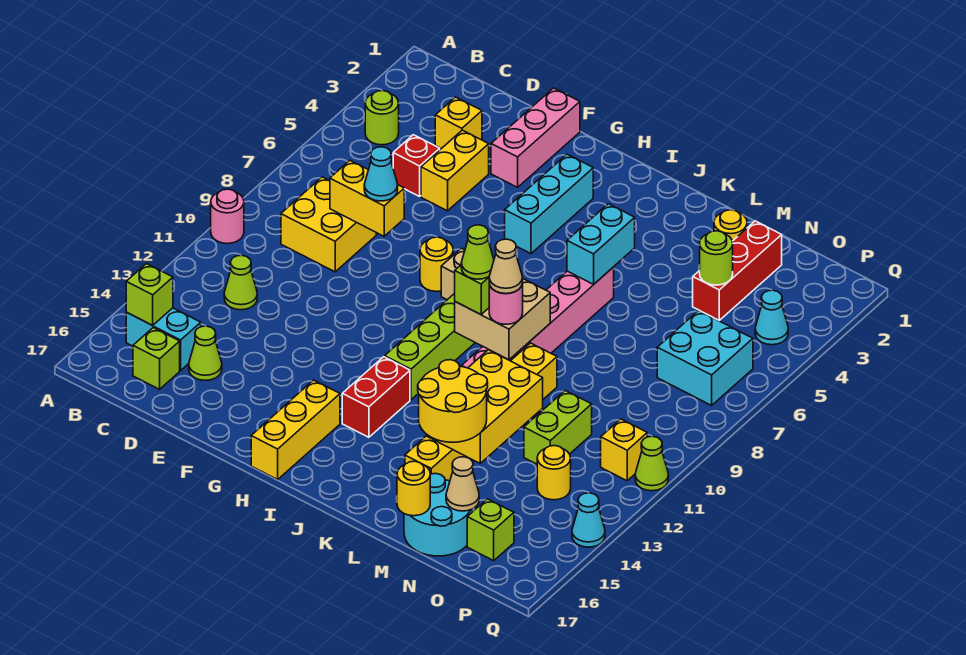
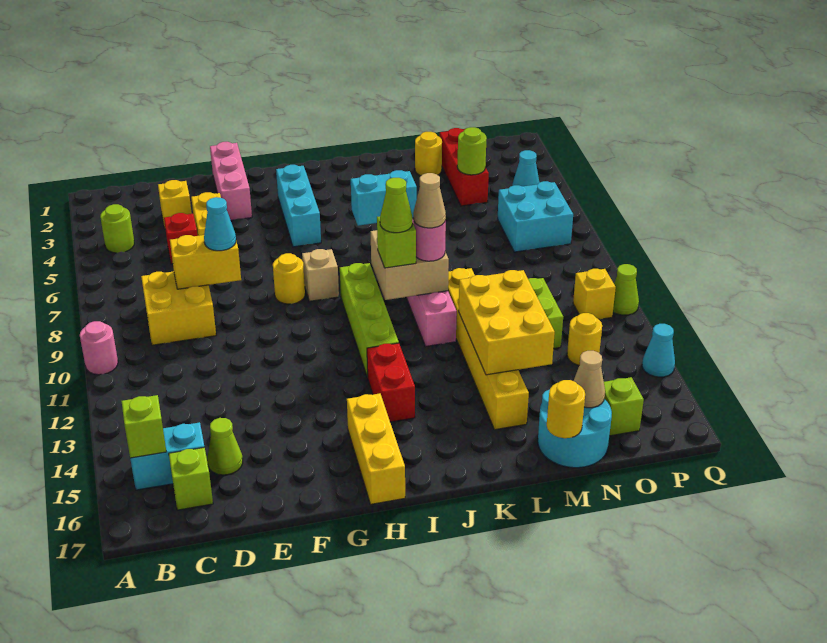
lime cone C12 level 1 -> none
cyan brick K5:K6 level 2 -> cyan brick J6:K6 level 2
yellow round brick L14:M15 level 3 -> none

